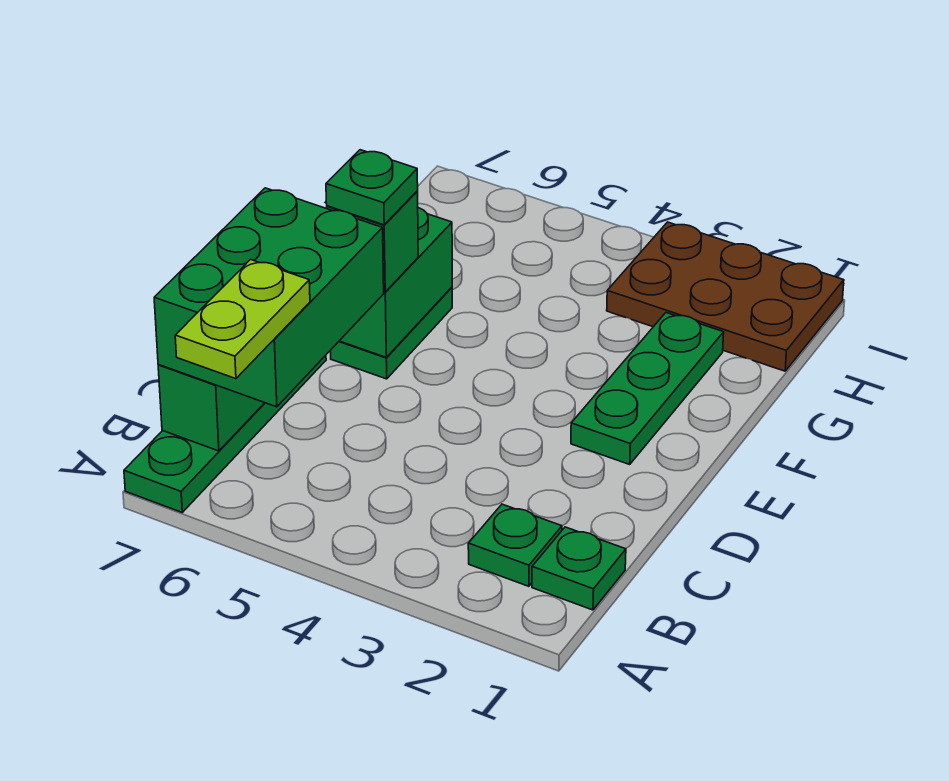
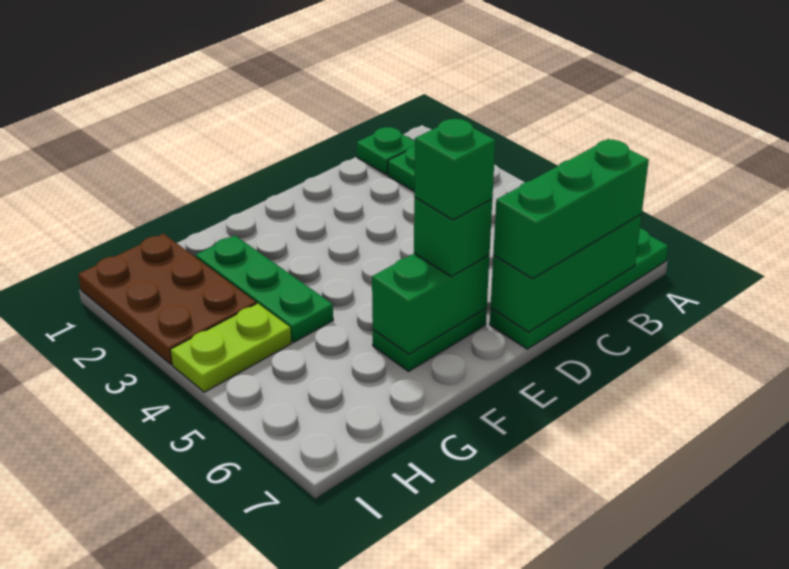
lime plate A6:B6 level 4 -> lime plate H4:I4 level 1
green brick B6:D7 level 3 -> green brick B7:D7 level 3
green plate E2:G2 level 1 -> green plate G2:G4 level 1
green plate E6 level 4 -> green brick E6 level 4

